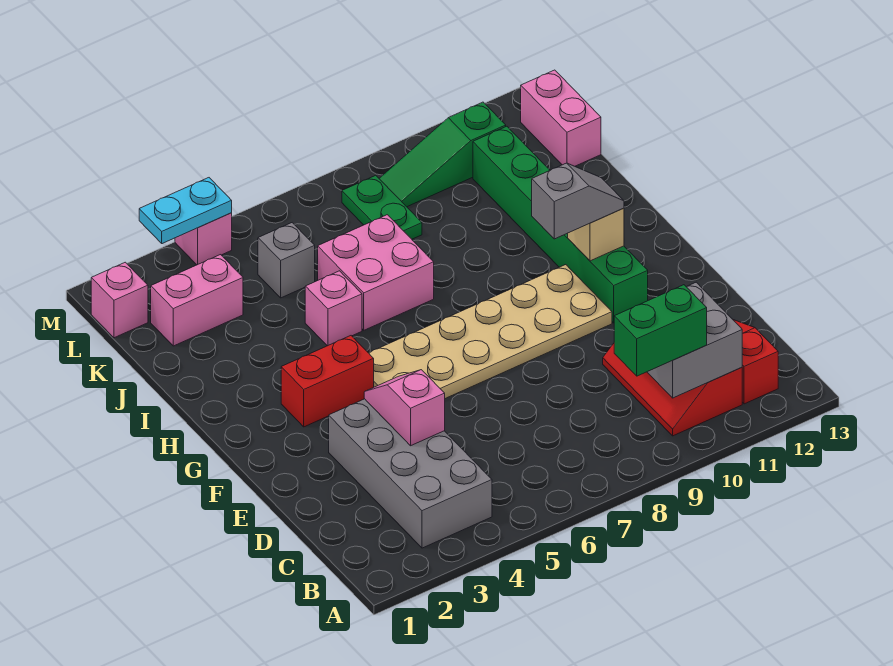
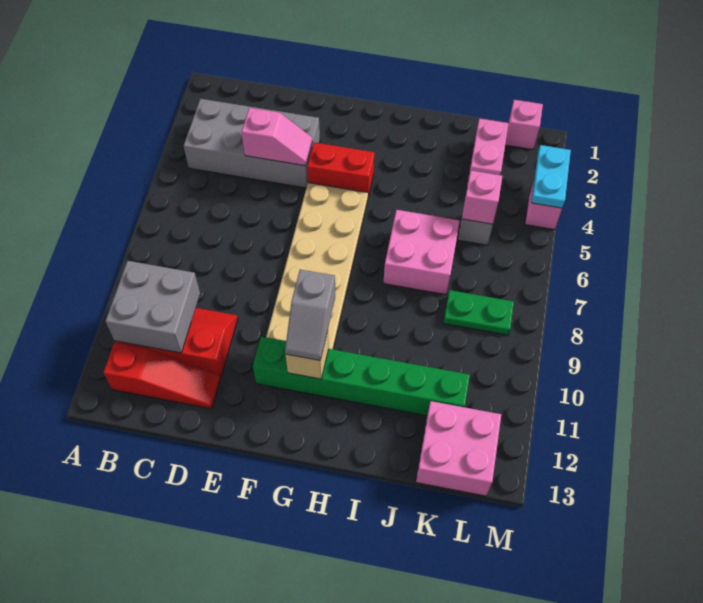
green brick B9:B10 level 3 -> none
red brick G3:G4 level 1 -> red brick F4:G4 level 1
pink brick I5 level 1 -> pink brick K5 level 2
pink brick K13:L13 level 1 -> pink brick K12:L13 level 1
green slope L9:L11 level 1 top 11 -> none

